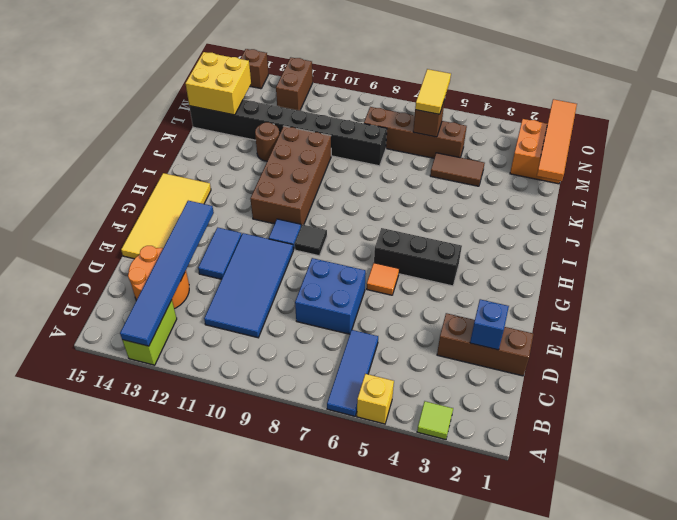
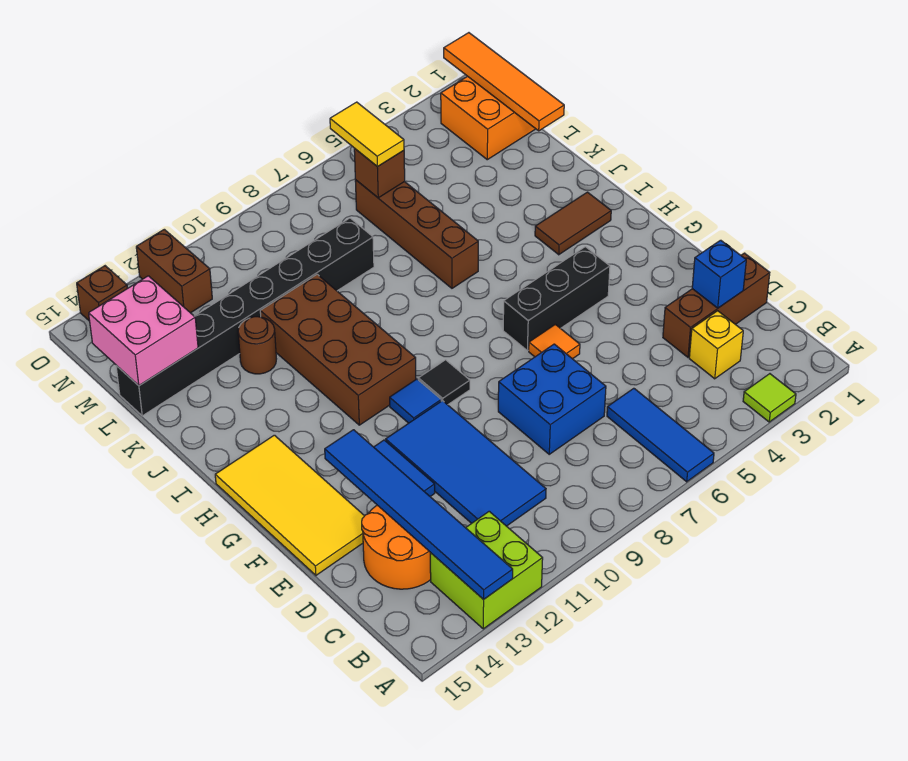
yellow brick A5 level 1 -> yellow brick C3 level 1
lime brick A13:B13 level 1 -> lime brick A12:B13 level 1
brown tile L4:L5 level 1 -> brown tile I2:I3 level 1
yellow brick L14:M15 level 2 -> pink brick L14:M15 level 2
brown brick M5:M8 level 1 -> brown brick J6:M6 level 1

